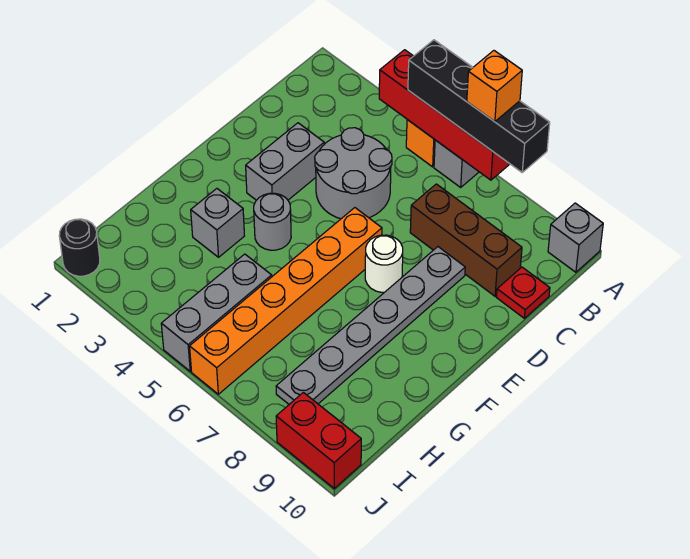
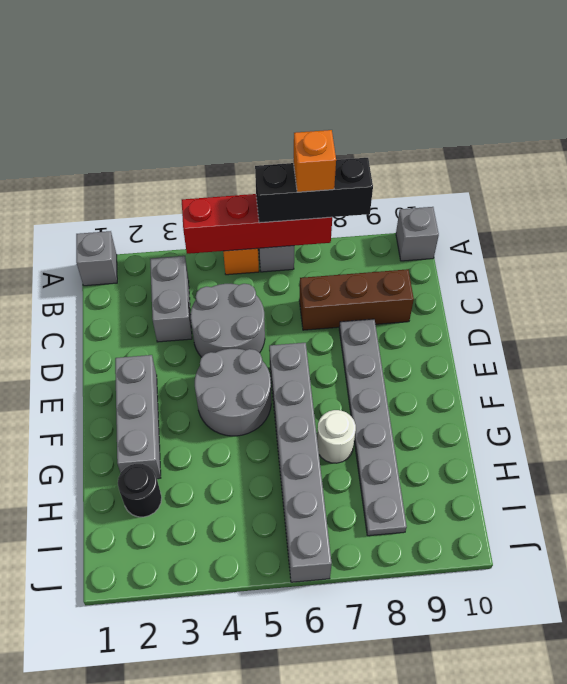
black brick A5:A8 level 3 -> black brick A6:A8 level 3
red plate C10 level 1 -> none
grey brick D3:E3 level 1 -> grey brick B3:C3 level 1
orange brick E6:J6 level 1 -> grey brick E6:J6 level 1
white round brick E7 level 1 -> white round brick G7 level 1
grey round brick F4 level 1 -> grey round brick E4:F5 level 1
grey brick G3 level 1 -> grey brick A1 level 1
grey brick H5:J5 level 1 -> grey brick E2:G2 level 1
black round brick J1 level 1 -> black round brick H2 level 1
red brick J9:J10 level 1 -> none

